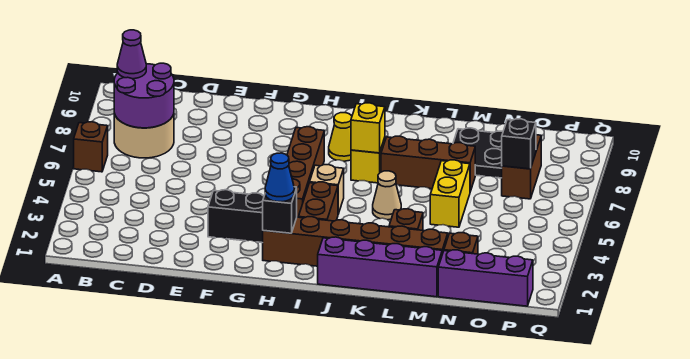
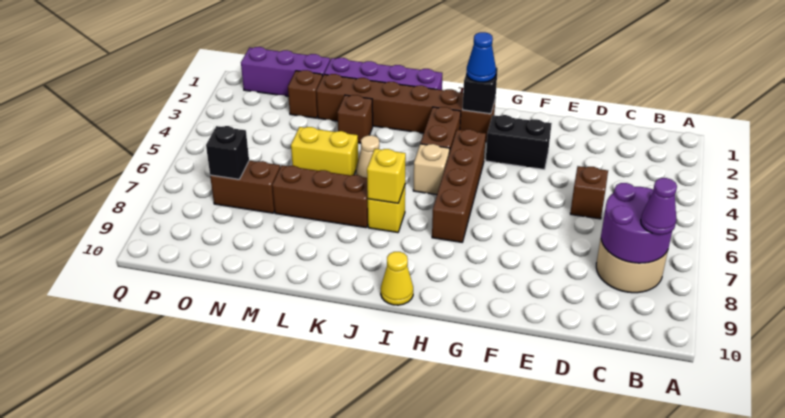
brown brick A6 level 1 -> brown brick D5 level 1
yellow cone I8 level 1 -> yellow cone I10 level 1
yellow brick M5:M6 level 1 -> yellow brick L5:M5 level 1
black plate M8:N9 level 1 -> none
brown brick O7:O8 level 1 -> brown brick N7:O7 level 1

